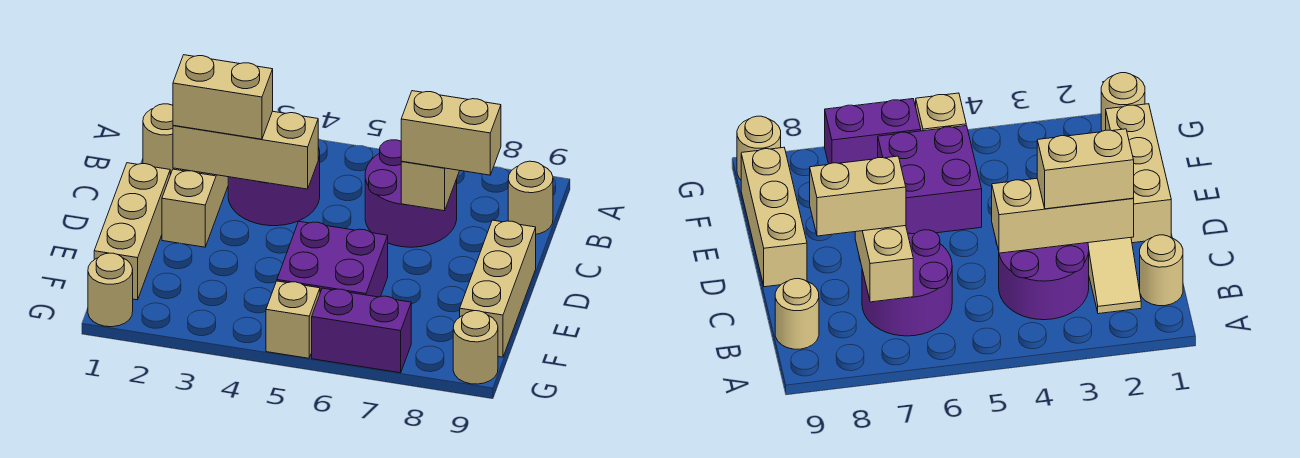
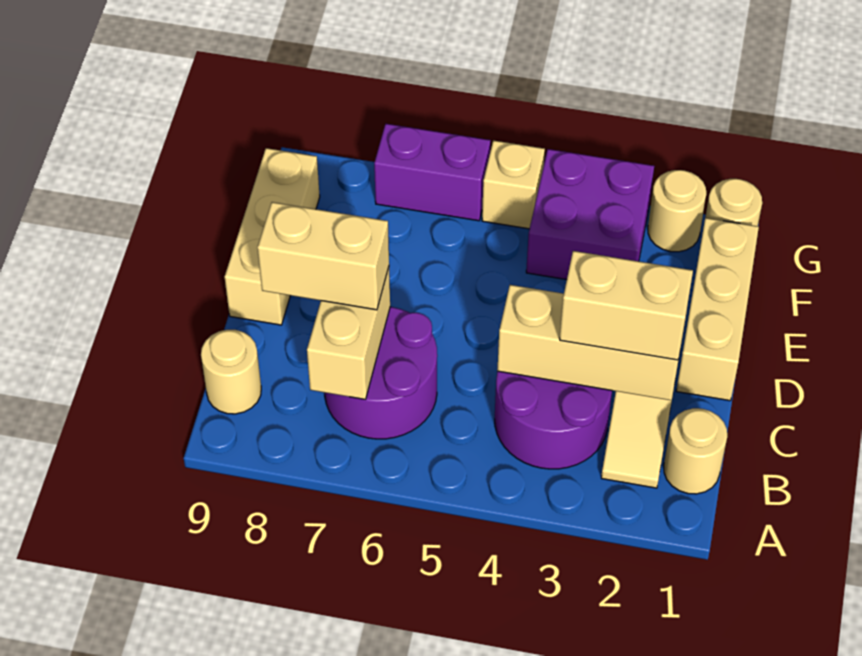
purple brick E5:F6 level 1 -> purple brick F3:G4 level 1
tan round brick G9 level 1 -> tan round brick G2 level 1

